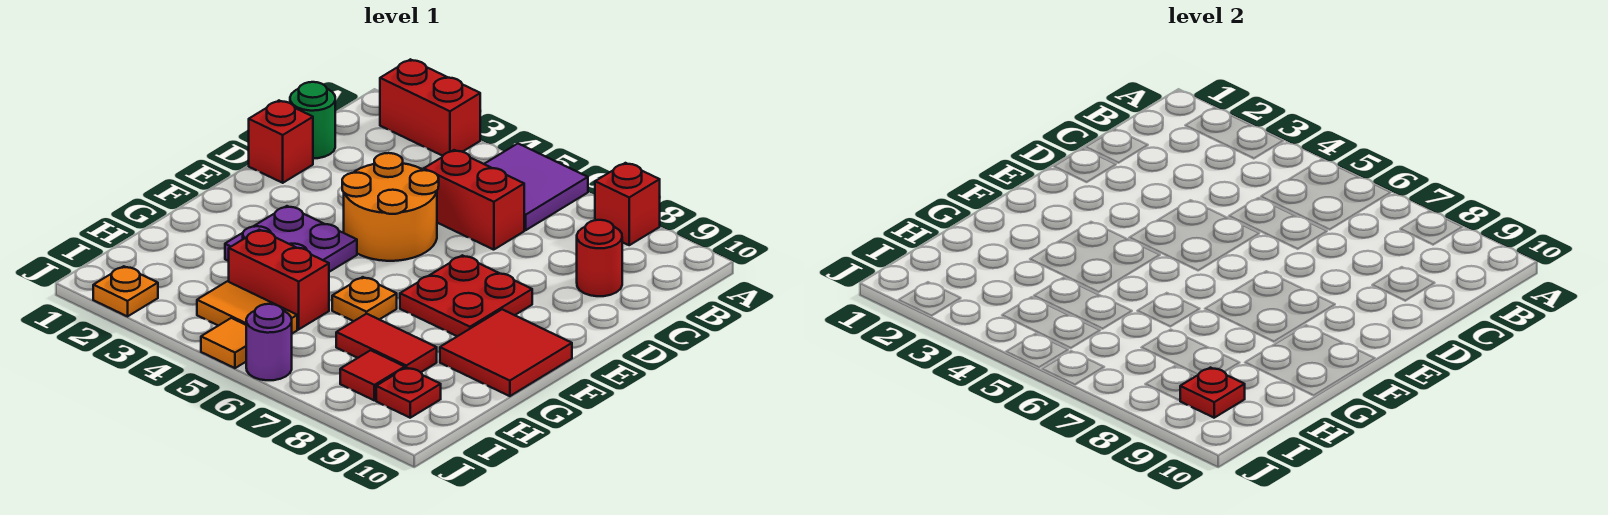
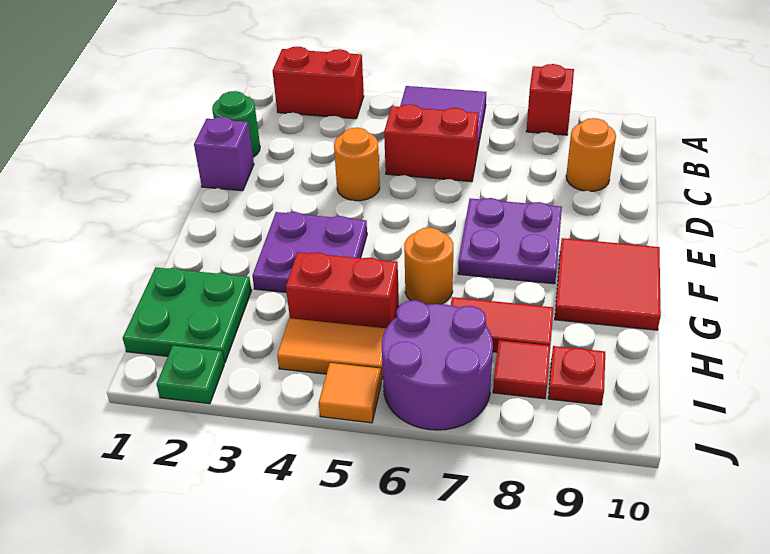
red round brick C9 level 1 -> orange round brick C9 level 1
red brick D1 level 1 -> purple brick D1 level 1
orange round brick D4:E5 level 1 -> orange round brick D4 level 1
red plate E7:F8 level 1 -> purple plate E7:F8 level 1
orange plate G6 level 1 -> orange round brick G6 level 1
none -> green plate H1:I2 level 1
red plate I9 level 2 -> none
orange plate J2 level 1 -> green plate J2 level 1
purple round brick J6 level 1 -> purple round brick I6:J7 level 1

